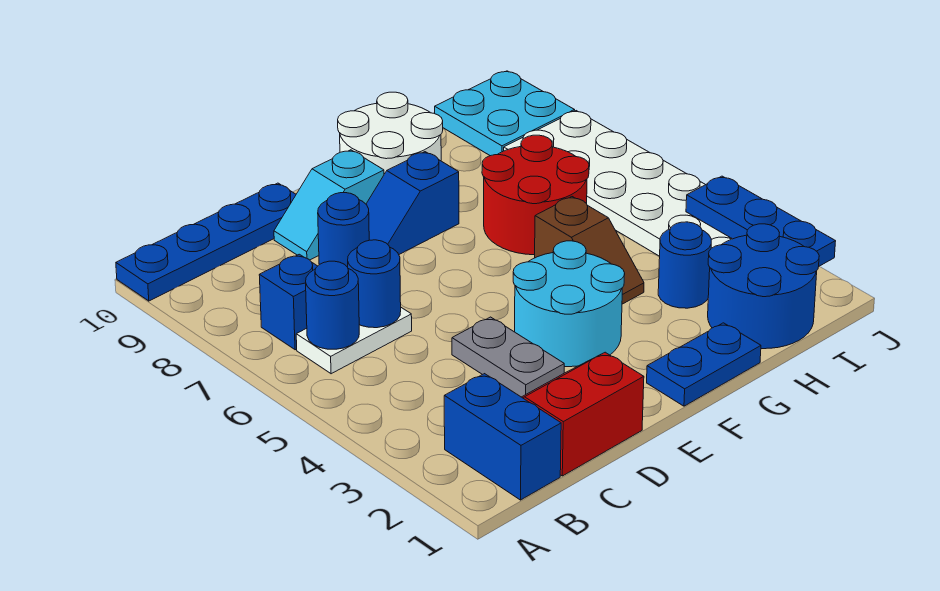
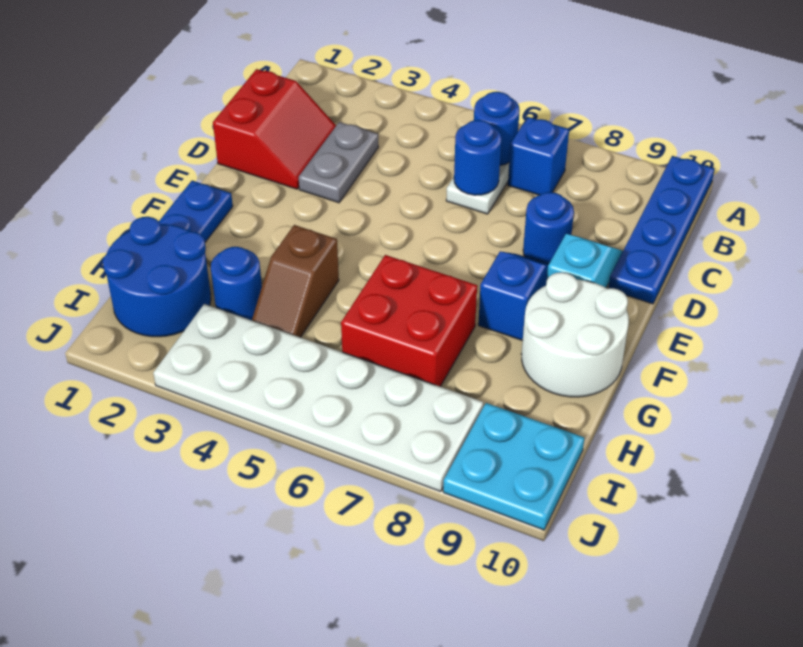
blue brick B1:B2 level 1 -> none
grey plate D3:D4 level 1 -> grey plate C3:D3 level 1
cyan round brick E3:F4 level 1 -> none
brown slope G4:G5 level 1 top 5 -> brown slope G4:H4 level 1 top G
red round brick G6:H7 level 1 -> red brick G6:H7 level 1
blue plate J2:J4 level 2 -> none

